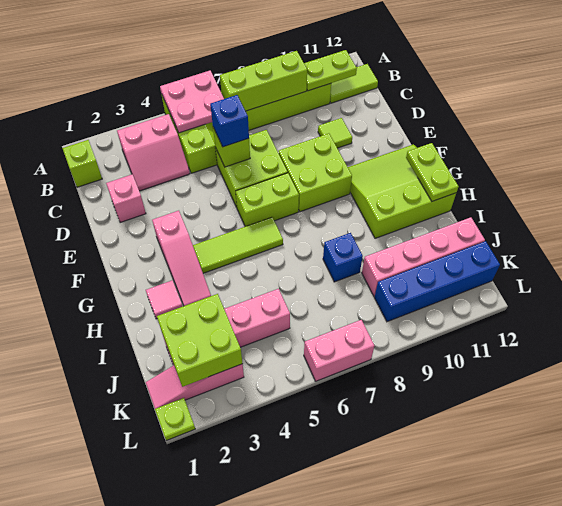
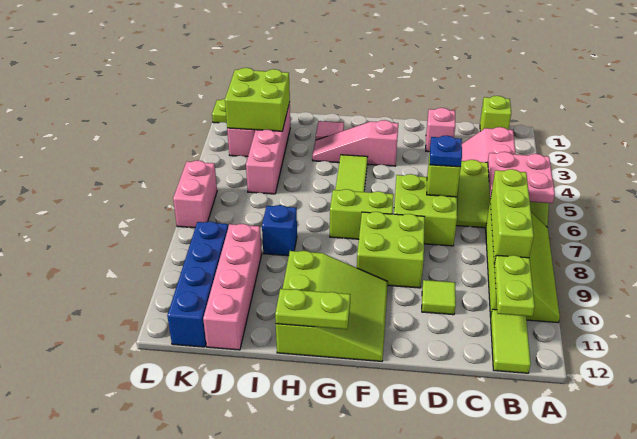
blue brick D6 level 3 -> blue plate D6 level 3
lime brick F6:F7 level 1 -> lime brick F7:G7 level 1

